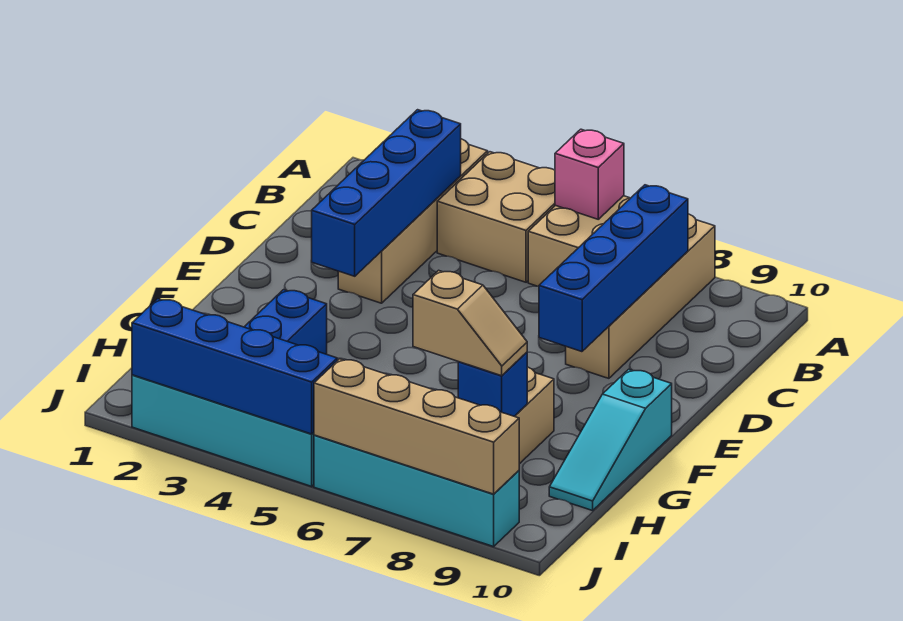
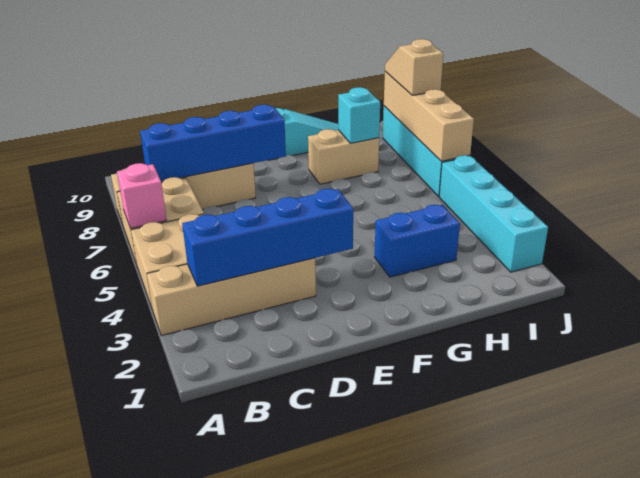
tan slope H7:H8 level 3 top 7 -> tan slope J8:J9 level 3 top 8
blue brick H8 level 2 -> cyan brick H8 level 2
blue brick J2:J5 level 2 -> none

